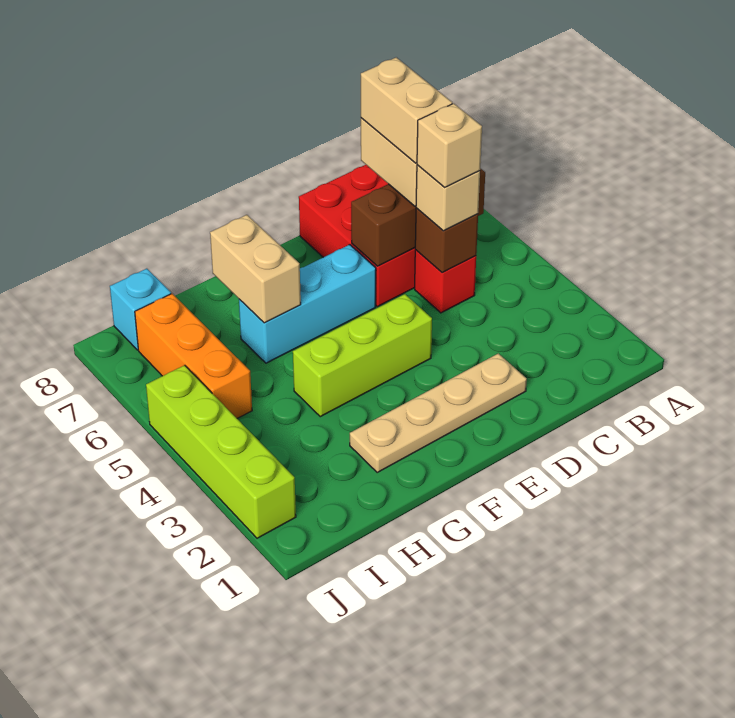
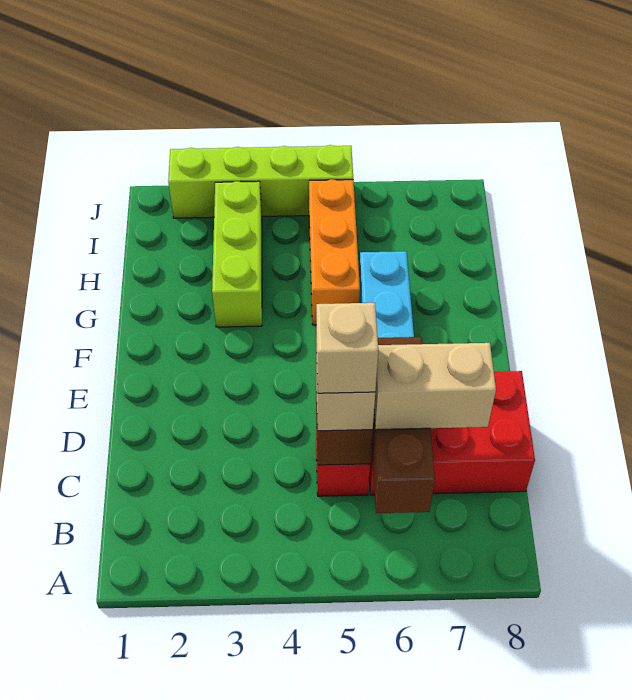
tan brick C6:C7 level 4 -> none
tan plate D2:G2 level 1 -> none
lime brick E4:G4 level 1 -> lime brick G3:I3 level 1
tan brick G6:G7 level 2 -> none
orange brick I5:I7 level 1 -> orange brick G5:I5 level 1
cyan brick I8 level 1 -> none

